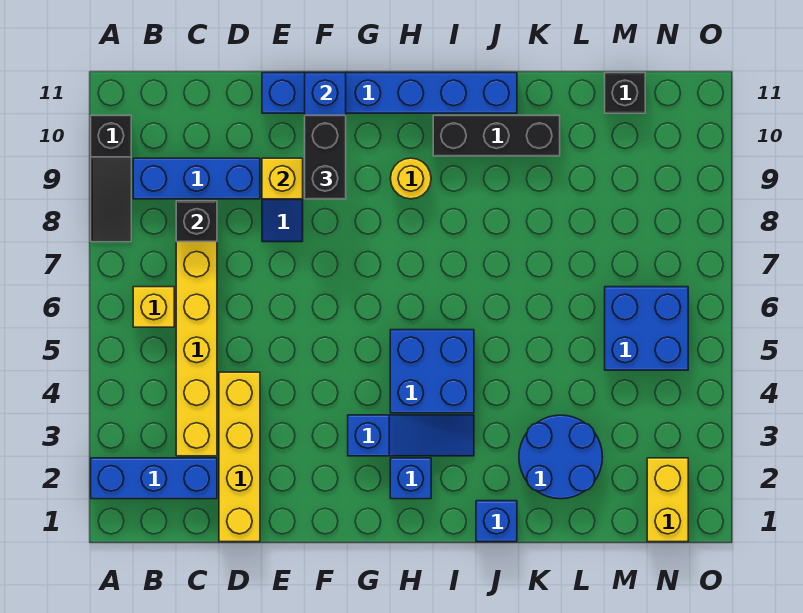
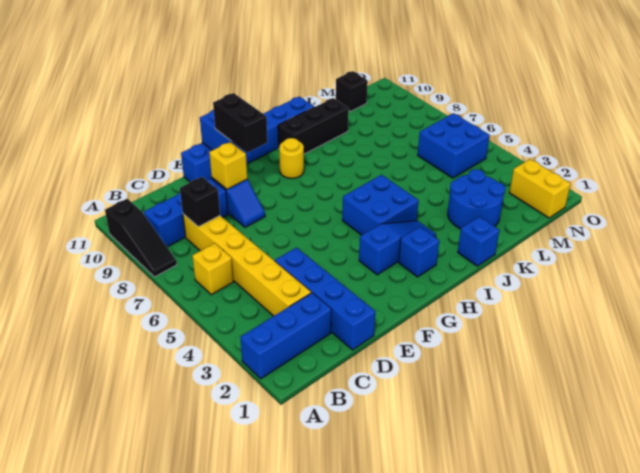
yellow brick D1:D4 level 1 -> blue brick D1:D4 level 1

